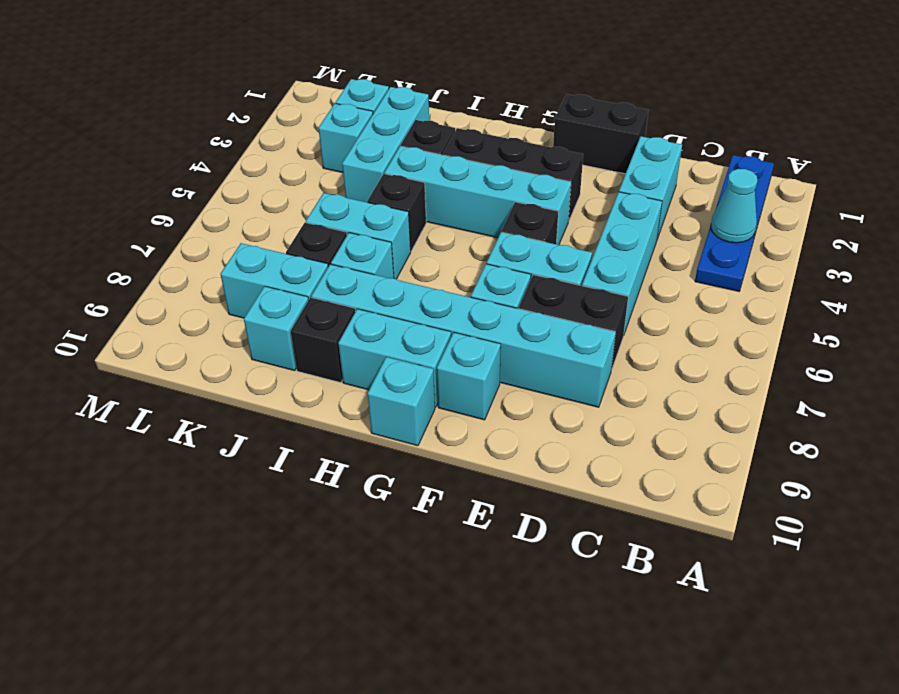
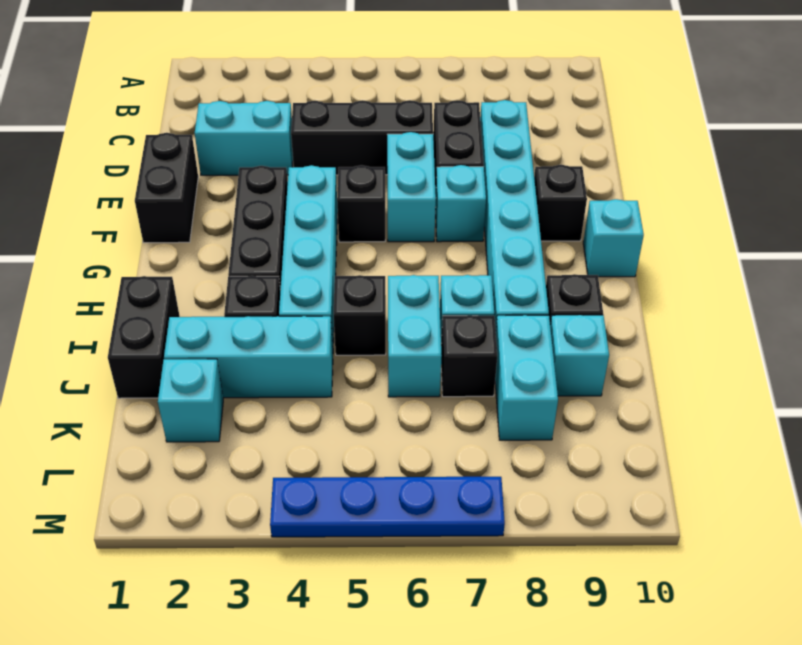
blue plate B1:B4 level 1 -> blue plate M4:M7 level 1
cyan cone B3 level 2 -> none
cyan brick D4:D6 level 1 -> black brick D4:D6 level 1
cyan brick F9 level 1 -> black brick F9 level 1
cyan brick G9:H9 level 1 -> none
none -> black brick I1:J1 level 1
cyan brick K3 level 1 -> none

